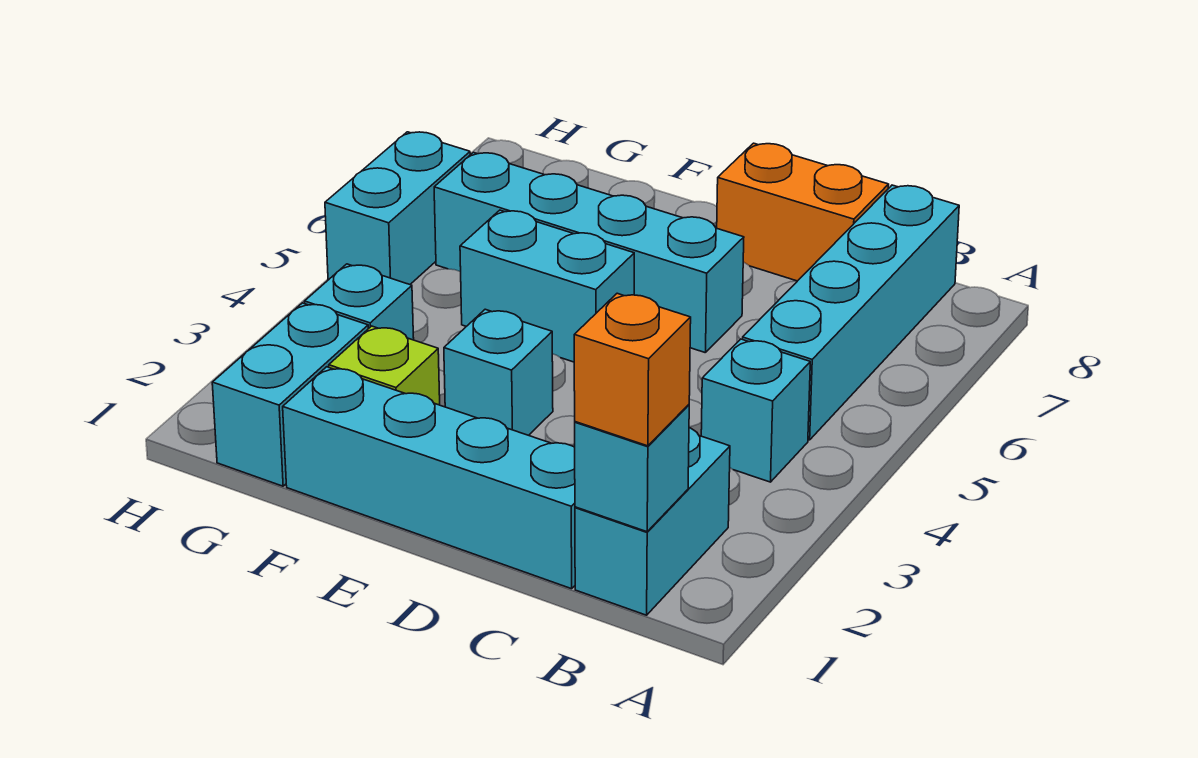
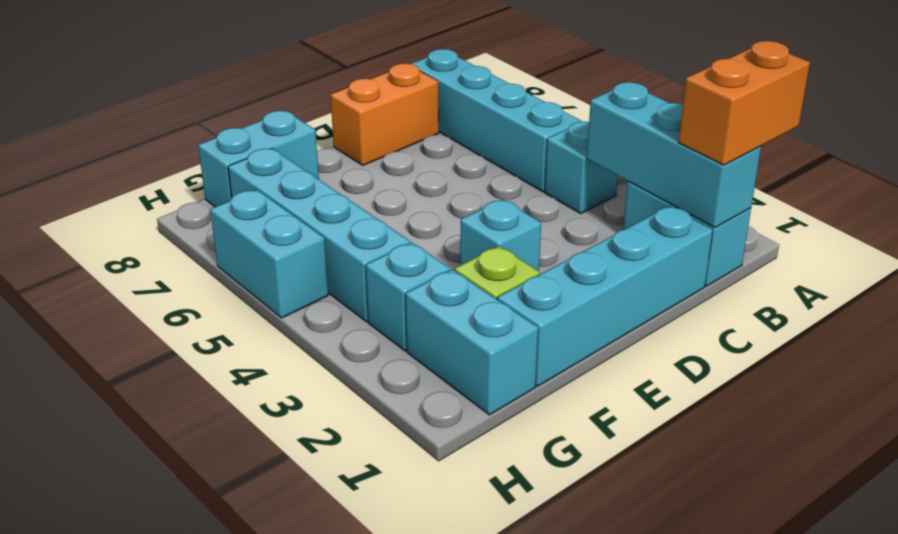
cyan brick B1 level 2 -> cyan brick B1:B3 level 2
orange brick B1 level 3 -> orange brick A1:B1 level 3
cyan brick D6:G6 level 1 -> cyan brick G4:G7 level 1
cyan brick E5:F5 level 1 -> cyan brick F8:G8 level 1

